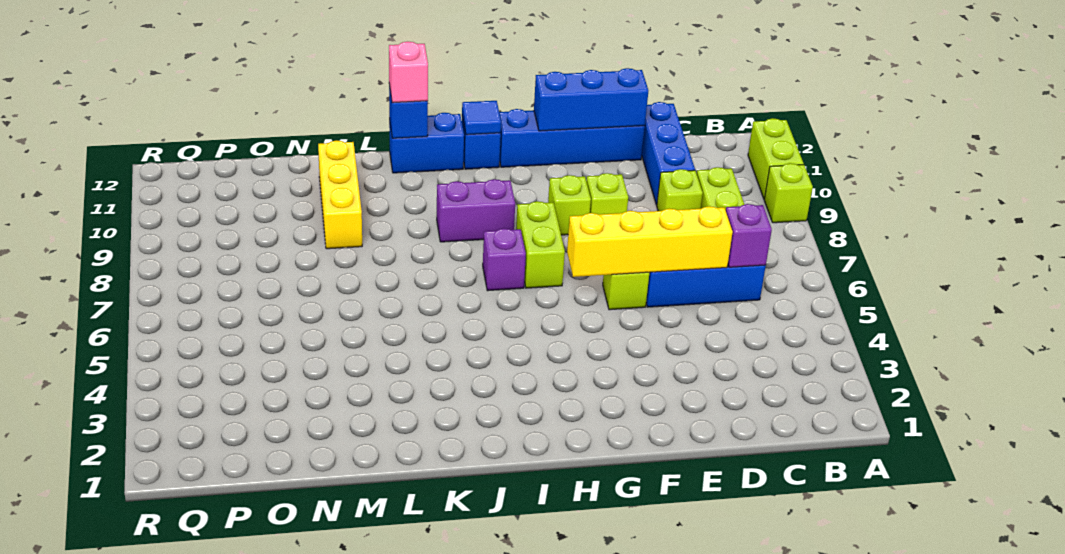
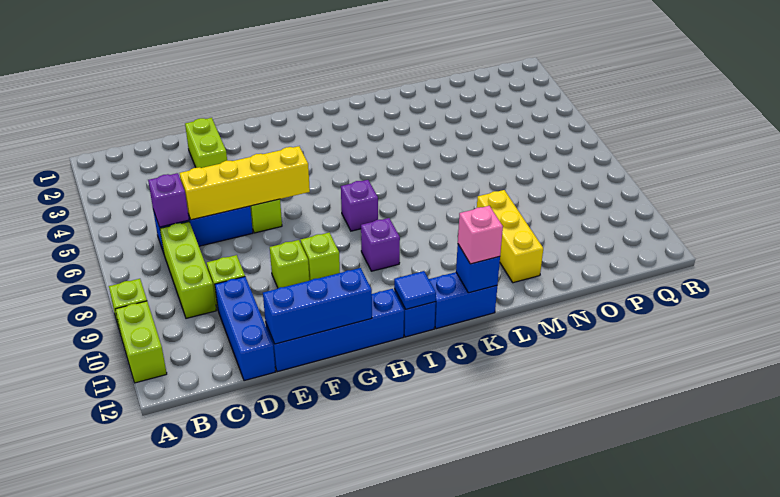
lime brick H7:H8 level 1 -> lime brick E2:E3 level 1
purple brick I9:J9 level 1 -> purple brick I9 level 1

